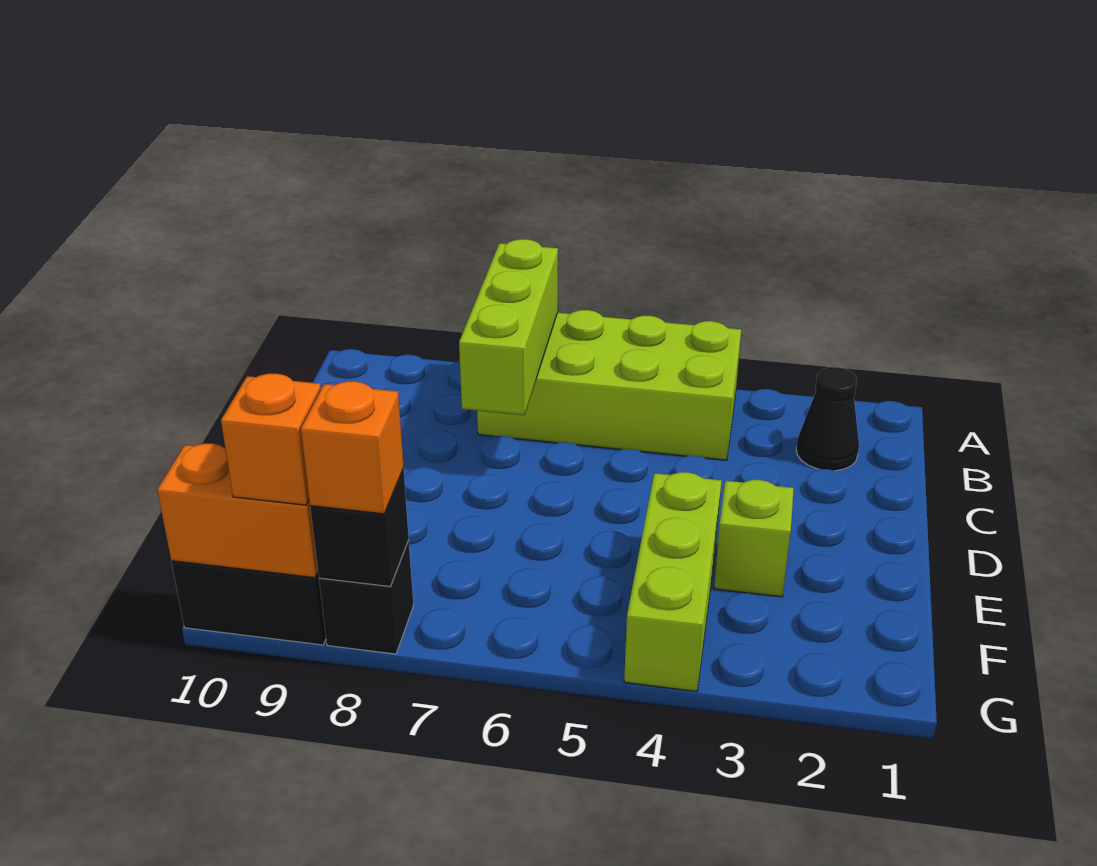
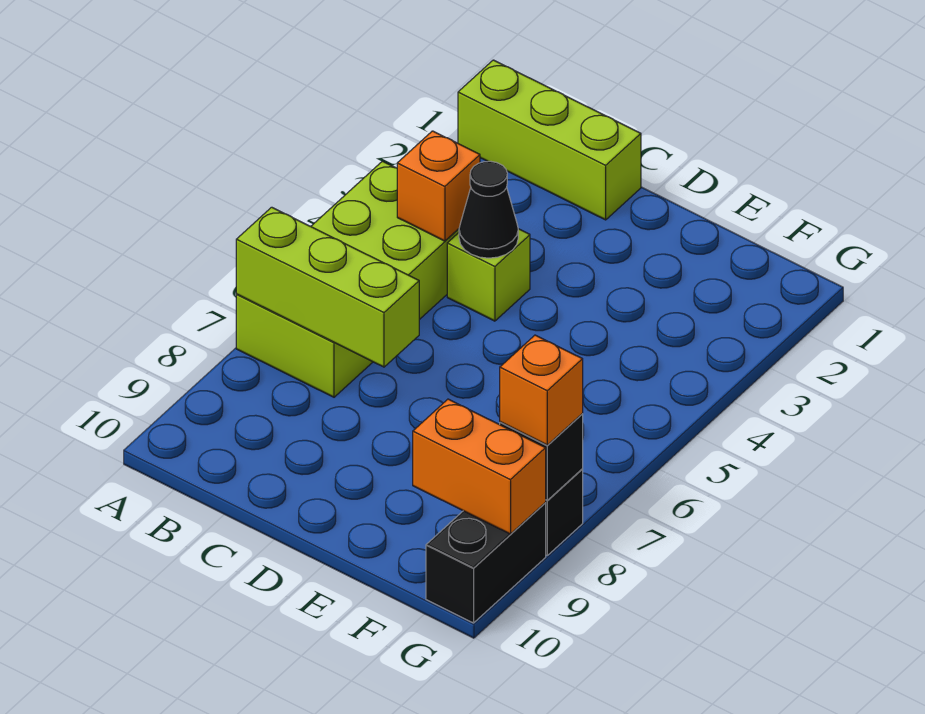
black cone B2 level 1 -> black cone C4 level 2
lime brick E3 level 1 -> lime brick C4 level 1
lime brick E4:G4 level 1 -> lime brick A1:C1 level 1
orange brick G9:G10 level 2 -> orange brick F9:G9 level 2
orange brick G9 level 3 -> orange brick B4 level 2

